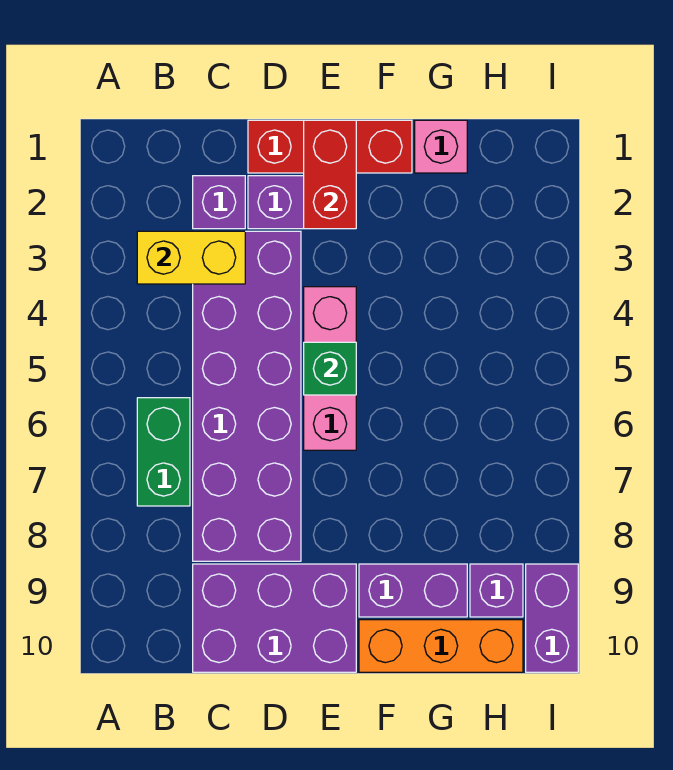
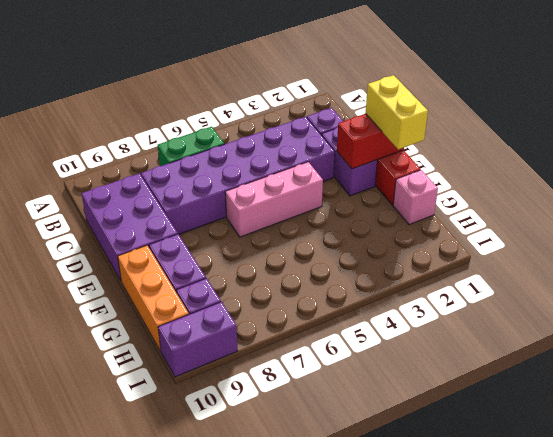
yellow brick B3:C3 level 2 -> yellow brick E1:F1 level 3
green brick E5 level 2 -> none

